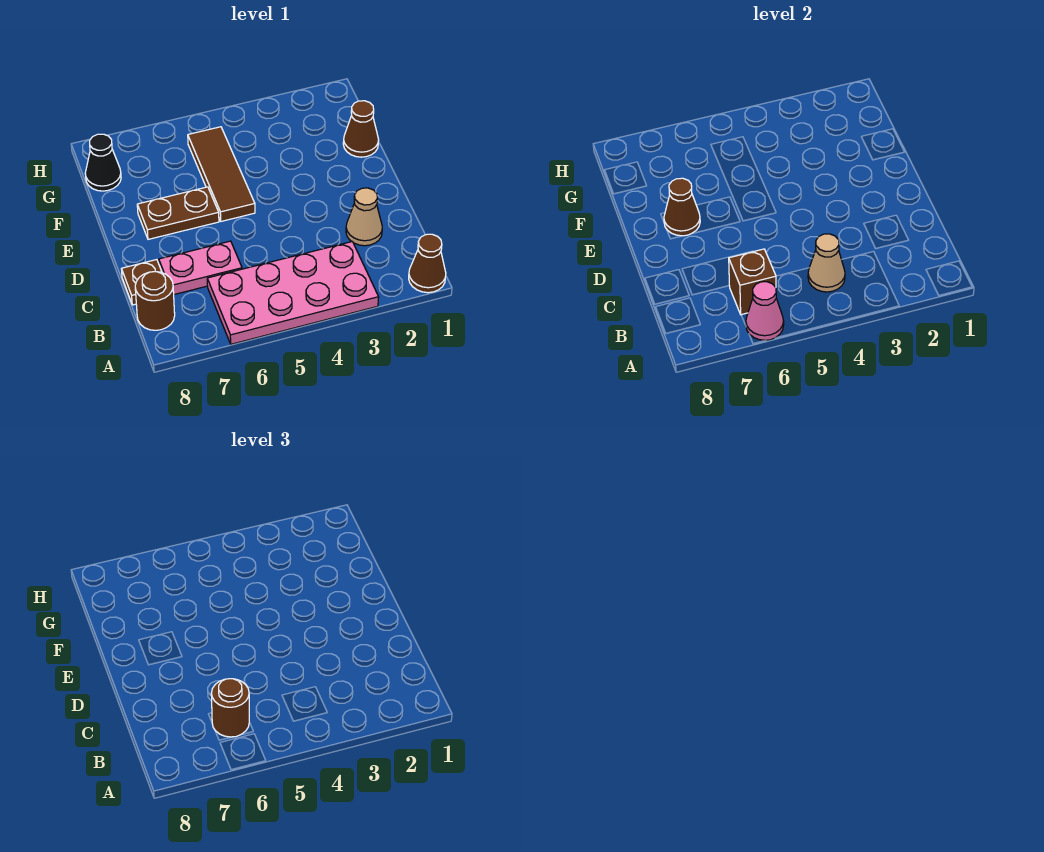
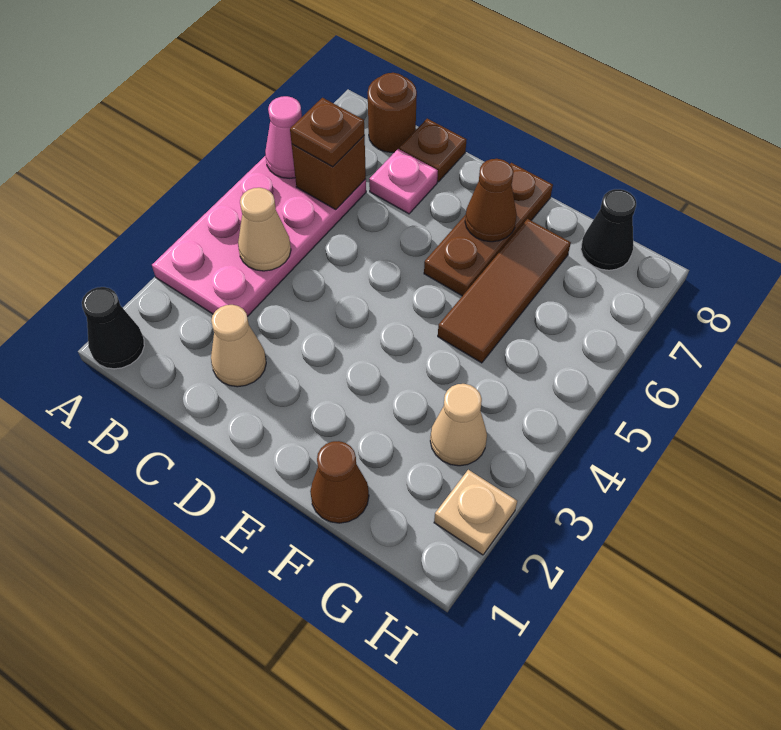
brown cone A1 level 1 -> black cone A1 level 1
brown round brick B6 level 3 -> brown plate B6 level 3
pink plate C6:C7 level 1 -> pink plate C7 level 1
brown tile E5:G5 level 1 -> brown tile F5:F7 level 1
brown plate E6:E7 level 1 -> brown plate E6:E8 level 1
none -> tan cone G3 level 1
none -> tan plate H2 level 1

